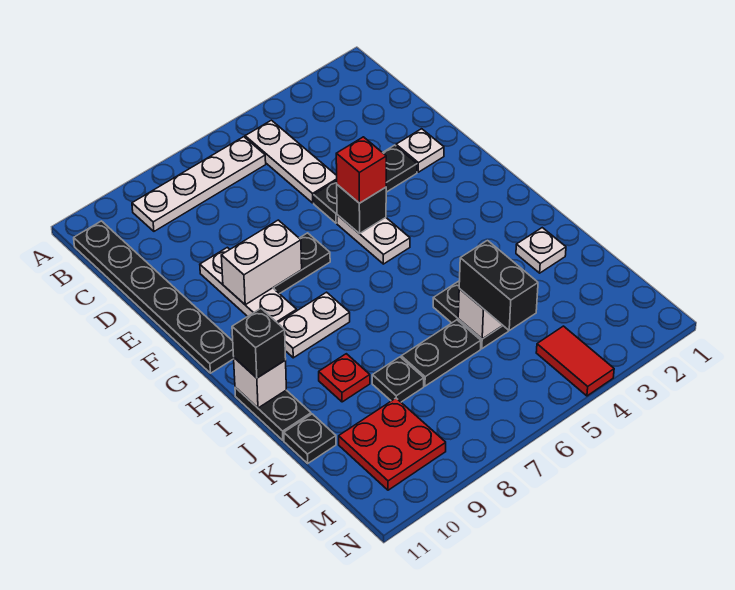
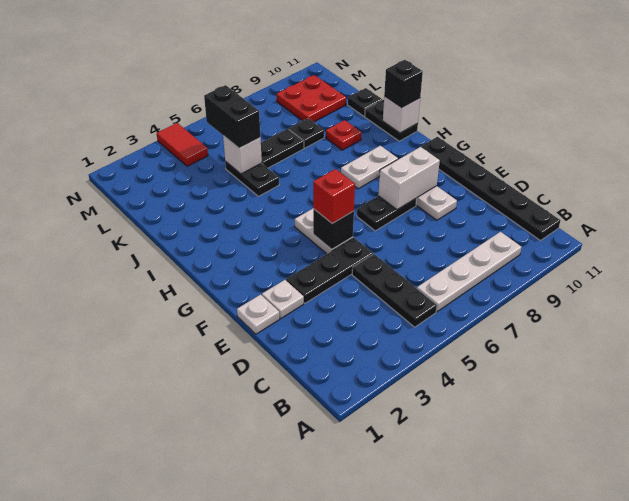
white plate B5:D5 level 1 -> black plate B5:D5 level 1
white plate J2 level 1 -> white plate E1 level 1

